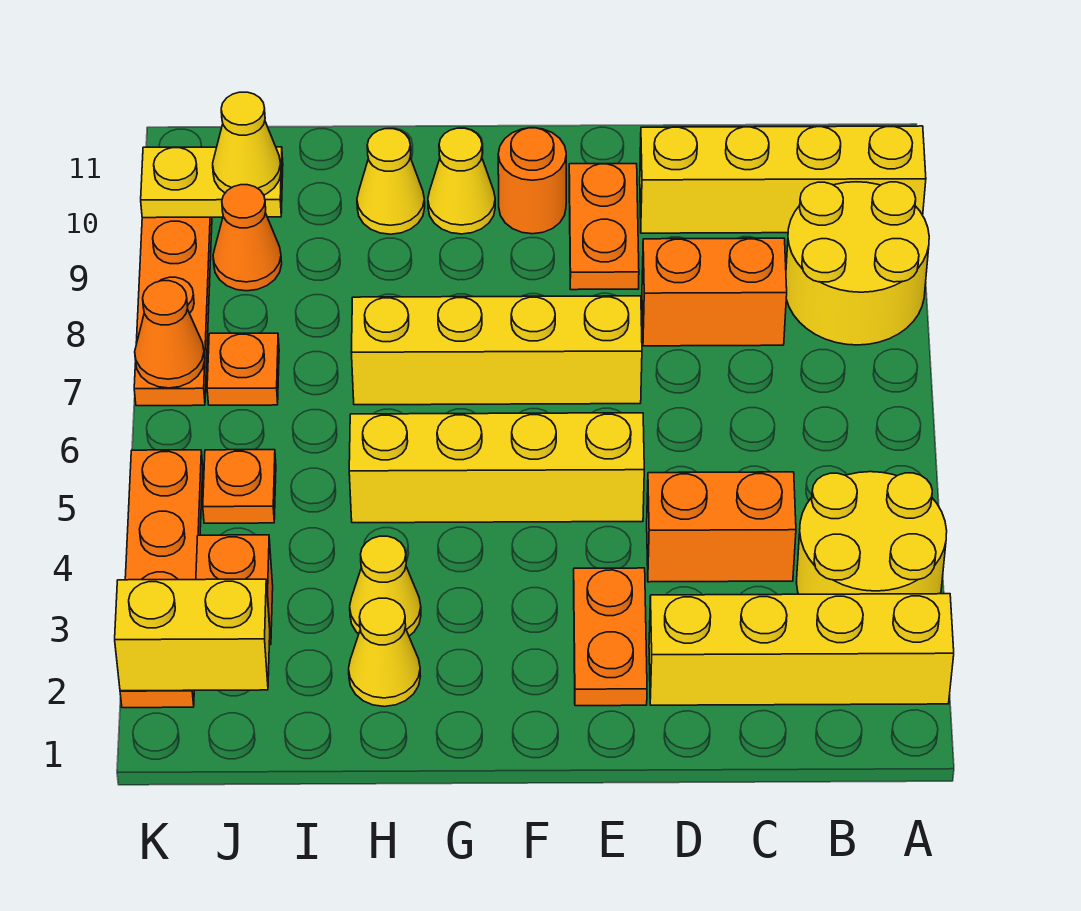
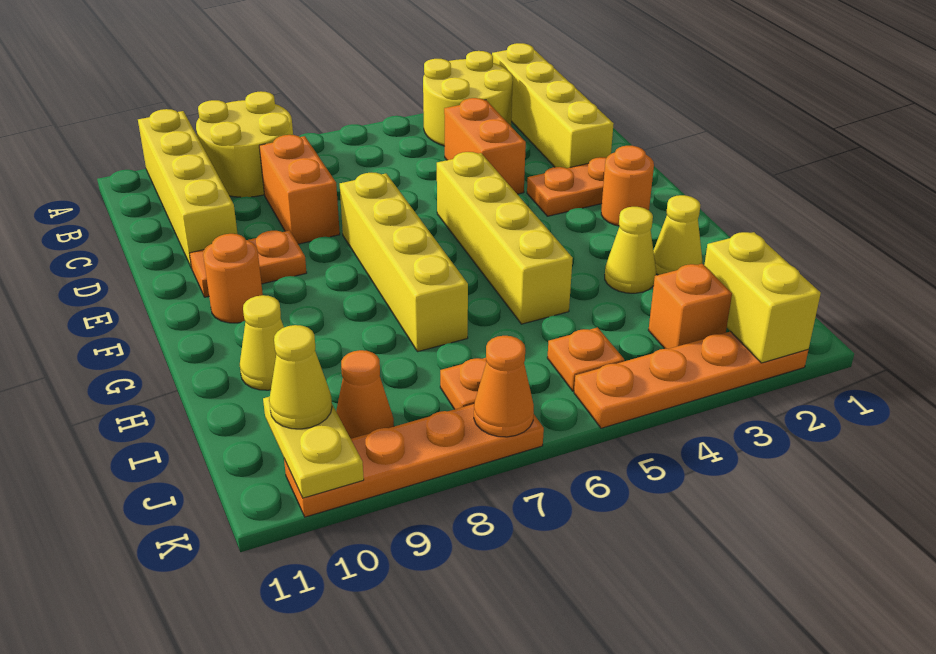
none -> orange round brick F2 level 1
yellow cone G10 level 1 -> none

